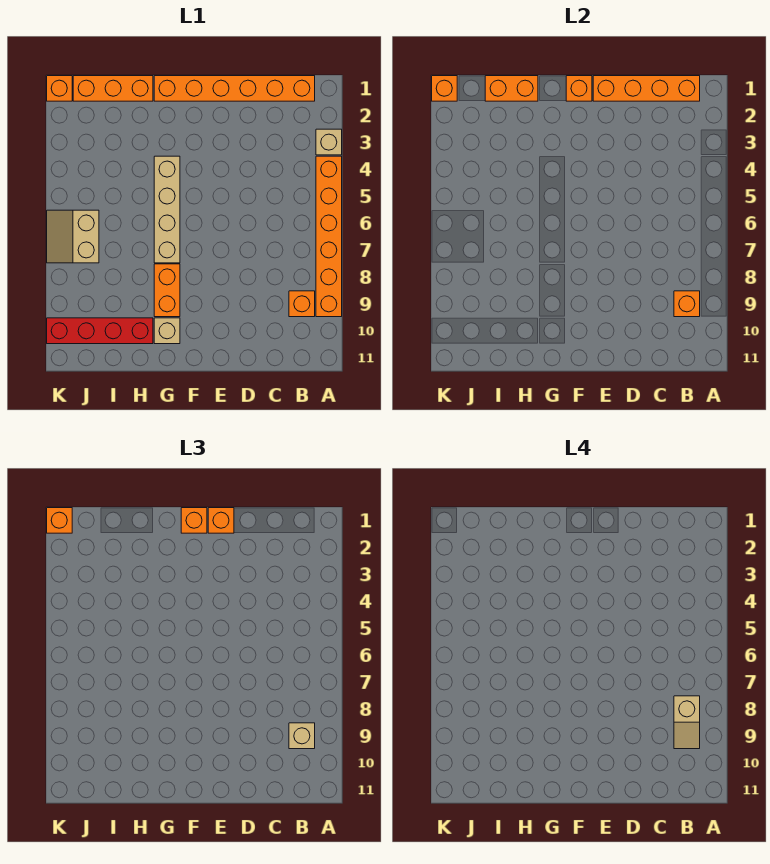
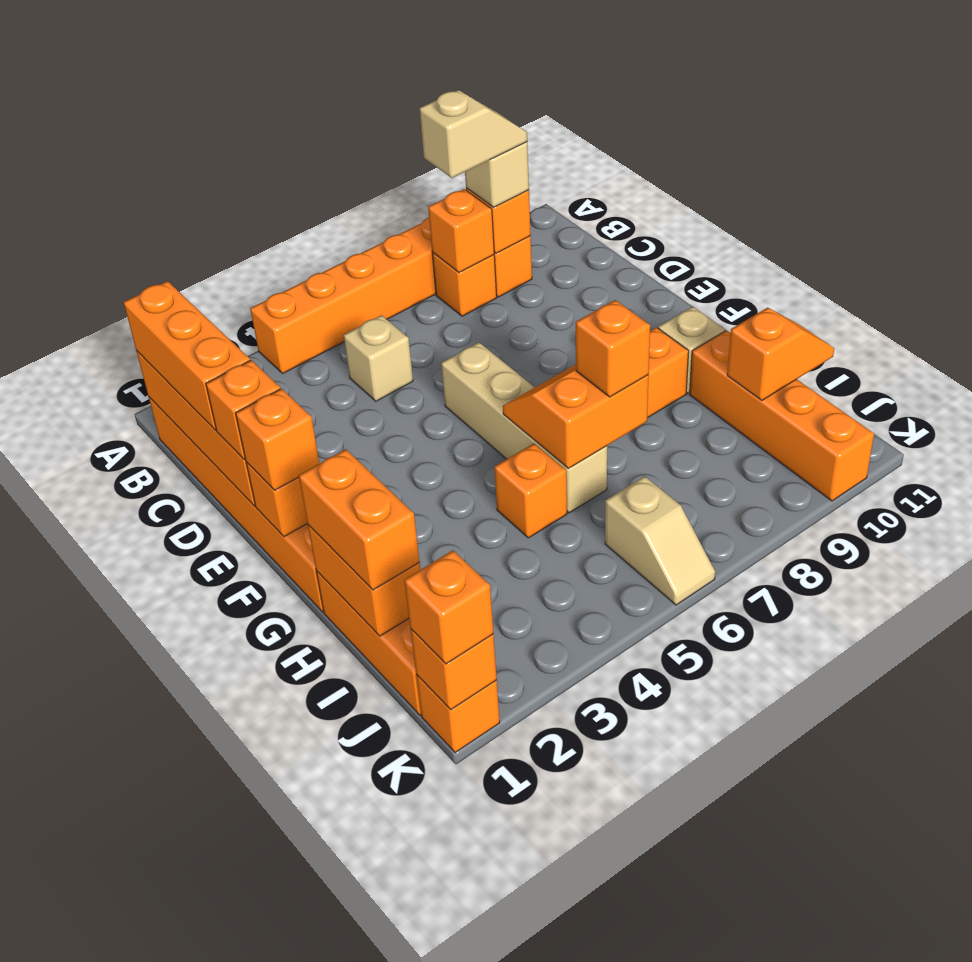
tan brick A3 level 1 -> tan brick C5 level 1
none -> orange brick B1:D1 level 3
none -> orange brick B8 level 1
none -> orange brick B8 level 2
tan brick G4:G7 level 1 -> tan brick E6:H6 level 1
none -> orange slope G6:H7 level 2 top H
none -> orange brick H1:I1 level 3
none -> orange brick H5 level 1
none -> orange brick H7 level 3
red brick H10:K10 level 1 -> orange brick H10:K10 level 1
none -> orange slope I10:I11 level 2 top 10
tan slope J6:K7 level 1 top J -> tan slope J6:K6 level 1 top J

